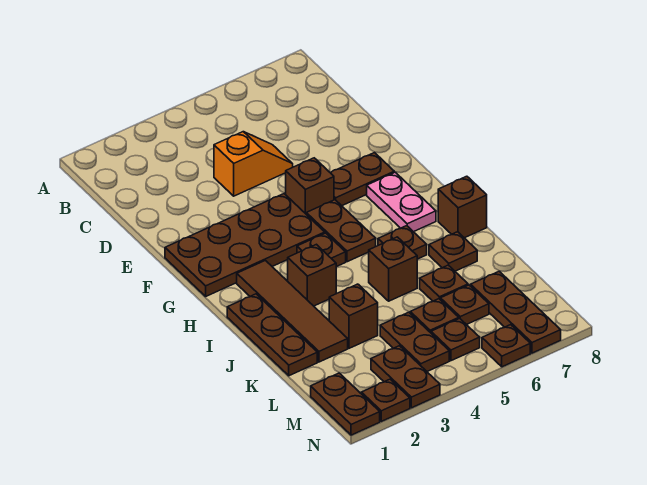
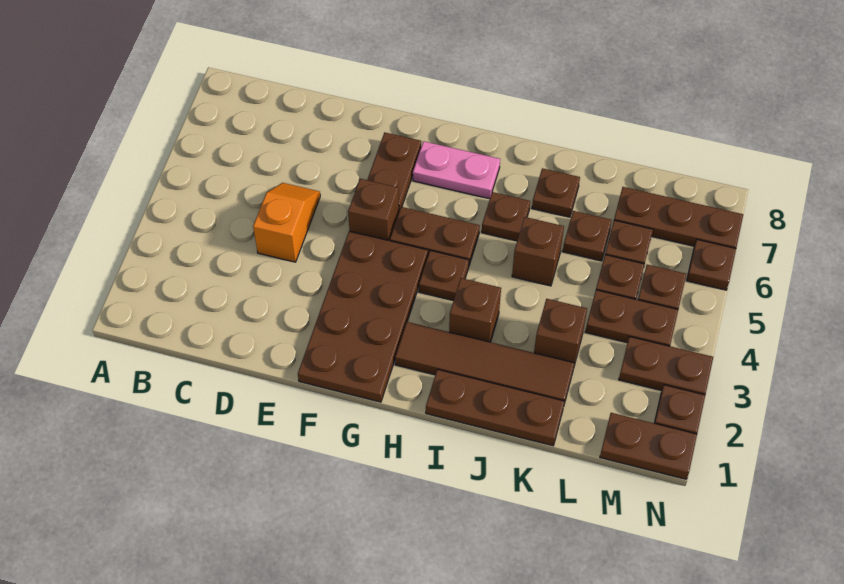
brown brick I8 level 1 -> none

